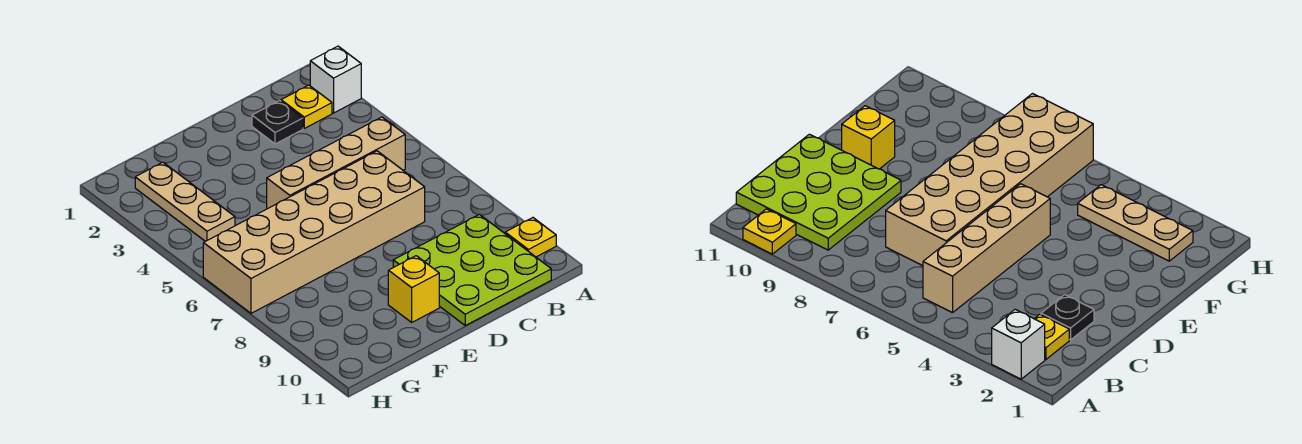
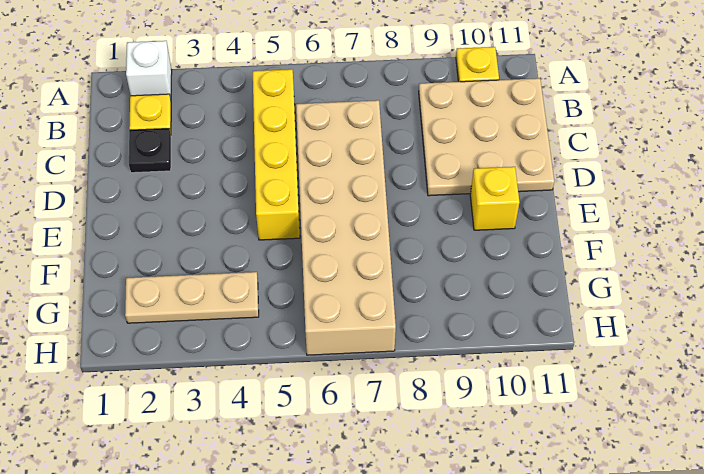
tan brick B5:E5 level 1 -> yellow brick B5:E5 level 1
lime plate B9:D11 level 1 -> tan plate B9:D11 level 1

